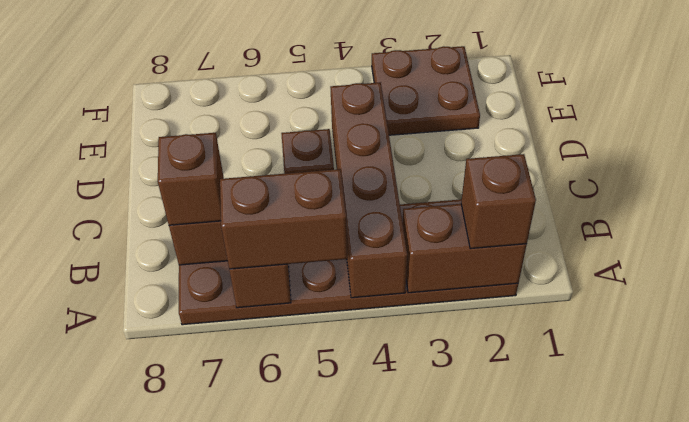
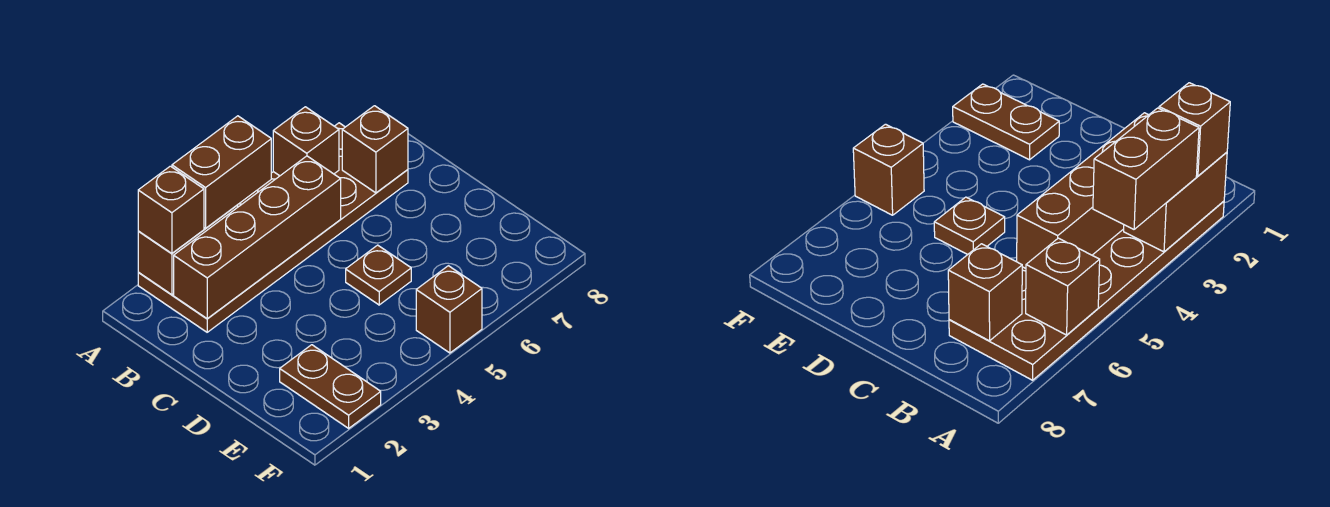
brown brick A4:D4 level 2 -> brown brick B2:B5 level 2
brown brick A5:A6 level 3 -> brown brick A3:A4 level 3
brown brick B7 level 3 -> brown brick F5 level 1
brown plate E2:F3 level 1 -> brown plate E2:F2 level 1

